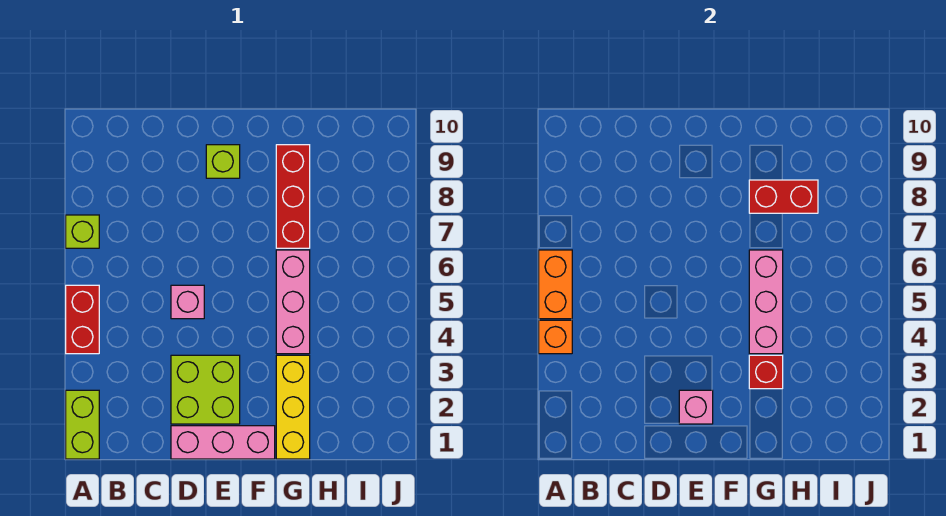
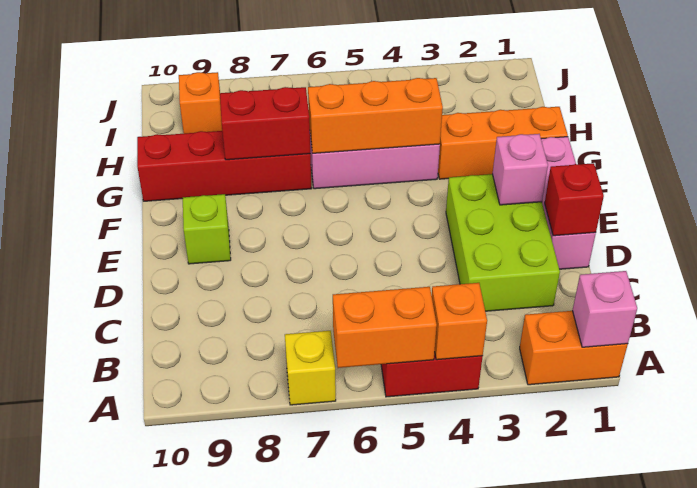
lime brick A1:A2 level 1 -> orange brick A1:A2 level 1
lime brick A7 level 1 -> yellow brick A7 level 1
lime brick D2:E3 level 1 -> lime brick C2:E3 level 1
pink brick D5 level 1 -> pink brick A1 level 2
yellow brick G1:G3 level 1 -> orange brick G1:G3 level 1
red brick G3 level 2 -> red brick D1 level 2
pink brick G4:G6 level 2 -> orange brick G4:G6 level 2
red brick G7:G9 level 1 -> red brick G7:G10 level 1
red brick G8:H8 level 2 -> red brick G7:G8 level 2
none -> orange brick I9 level 1

